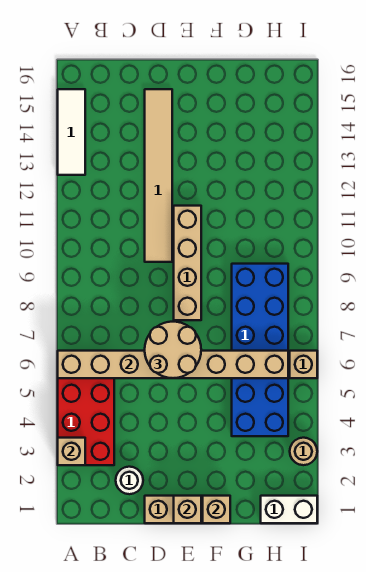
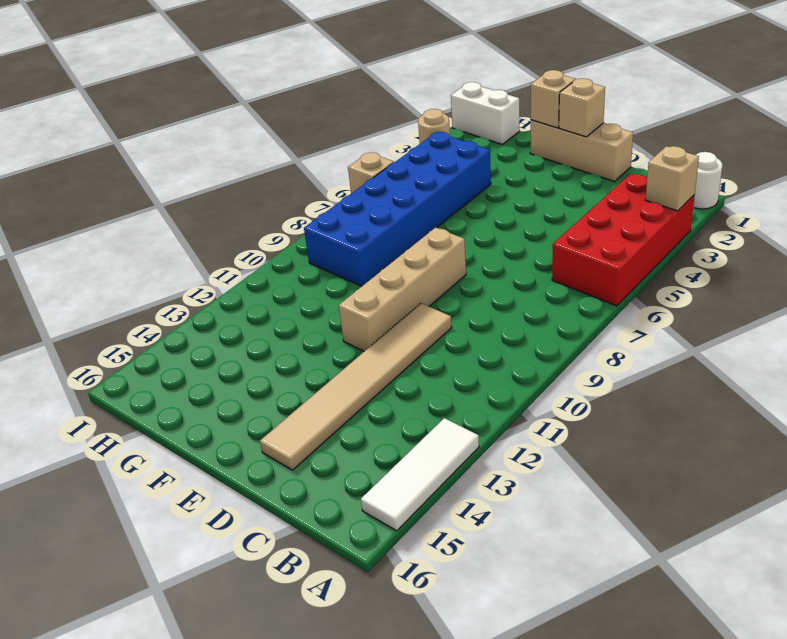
tan brick A6:H6 level 2 -> none
white round brick C2 level 1 -> white round brick A1 level 1
tan round brick D6:E7 level 3 -> none

